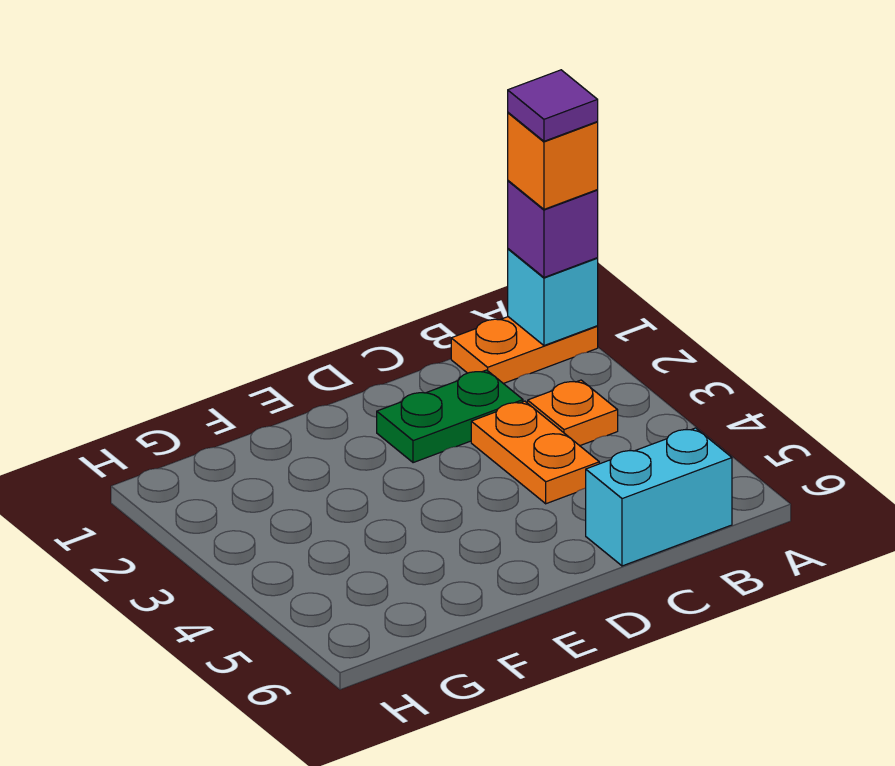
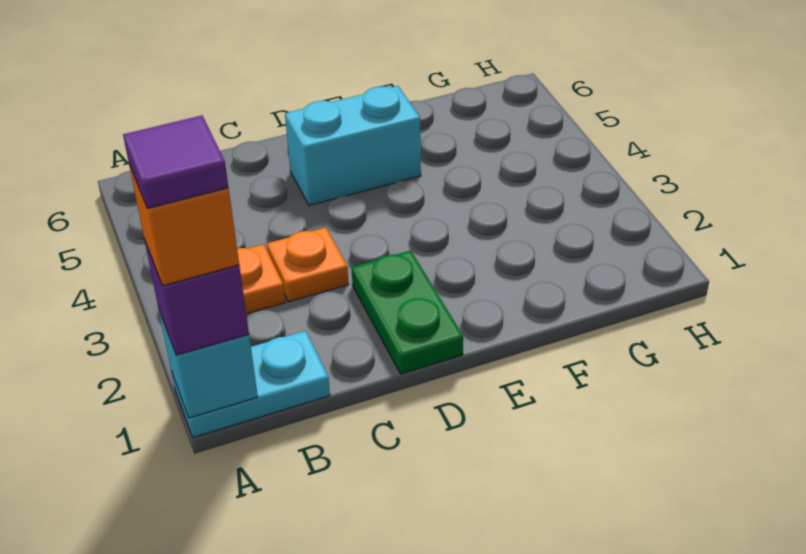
orange plate A1:B1 level 1 -> cyan plate A1:B1 level 1
cyan brick B6:C6 level 1 -> cyan brick D5:E5 level 1
green plate C2:D2 level 1 -> green plate D1:D2 level 1
orange plate C3:C4 level 1 -> orange plate C3 level 1

